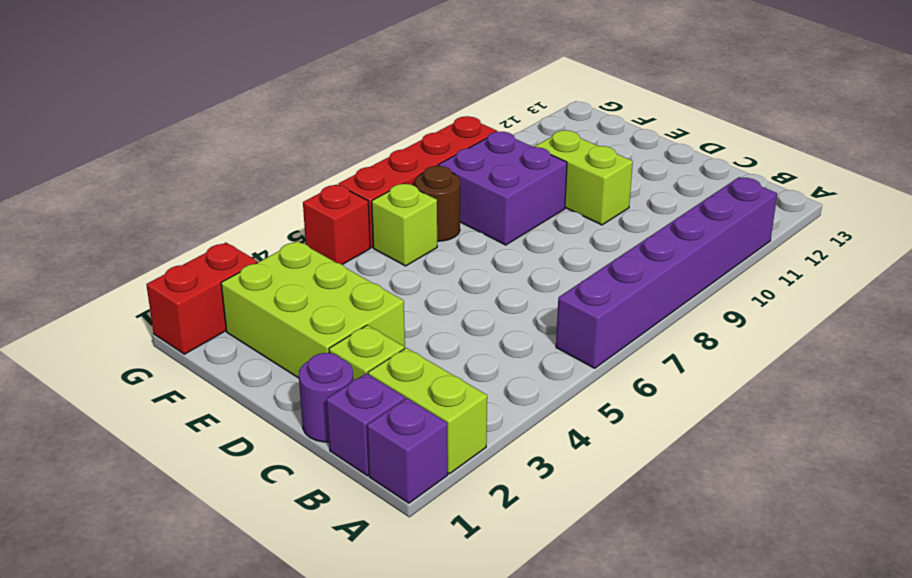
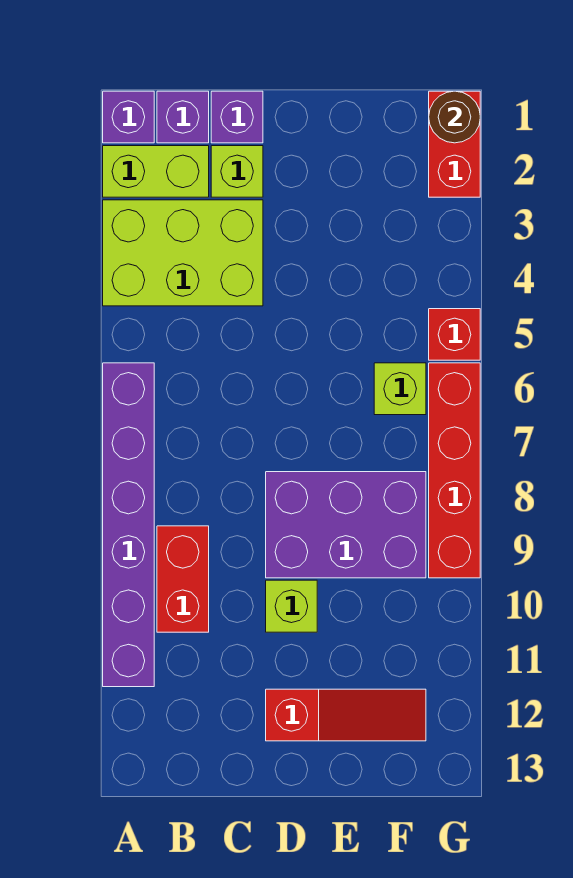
none -> red brick B9:B10 level 1
purple round brick C1 level 1 -> purple brick C1 level 1
lime brick D2:F3 level 1 -> lime brick A3:C4 level 1
lime brick D10:E10 level 1 -> lime brick D10 level 1
none -> red slope D12:F12 level 1 top D
purple brick E8:F9 level 1 -> purple brick D8:F9 level 1
brown round brick F7 level 1 -> brown round brick G1 level 2

